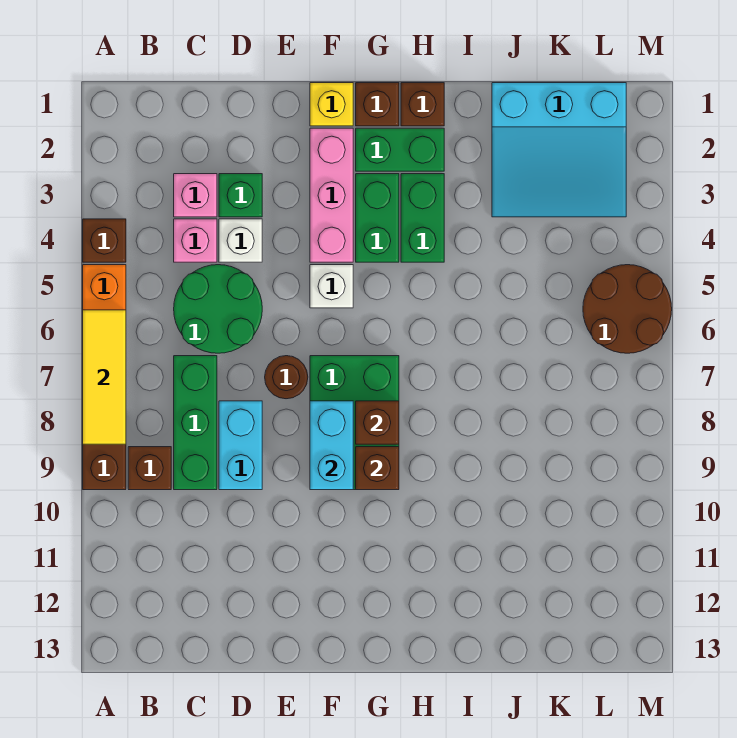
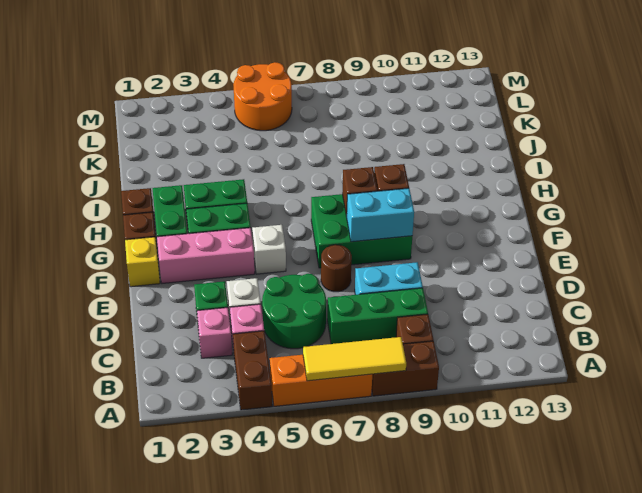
brown brick A4 level 1 -> brown brick A4:B4 level 1
cyan slope J1:L3 level 1 top 1 -> none
brown round brick L5:M6 level 1 -> orange round brick L5:M6 level 1

